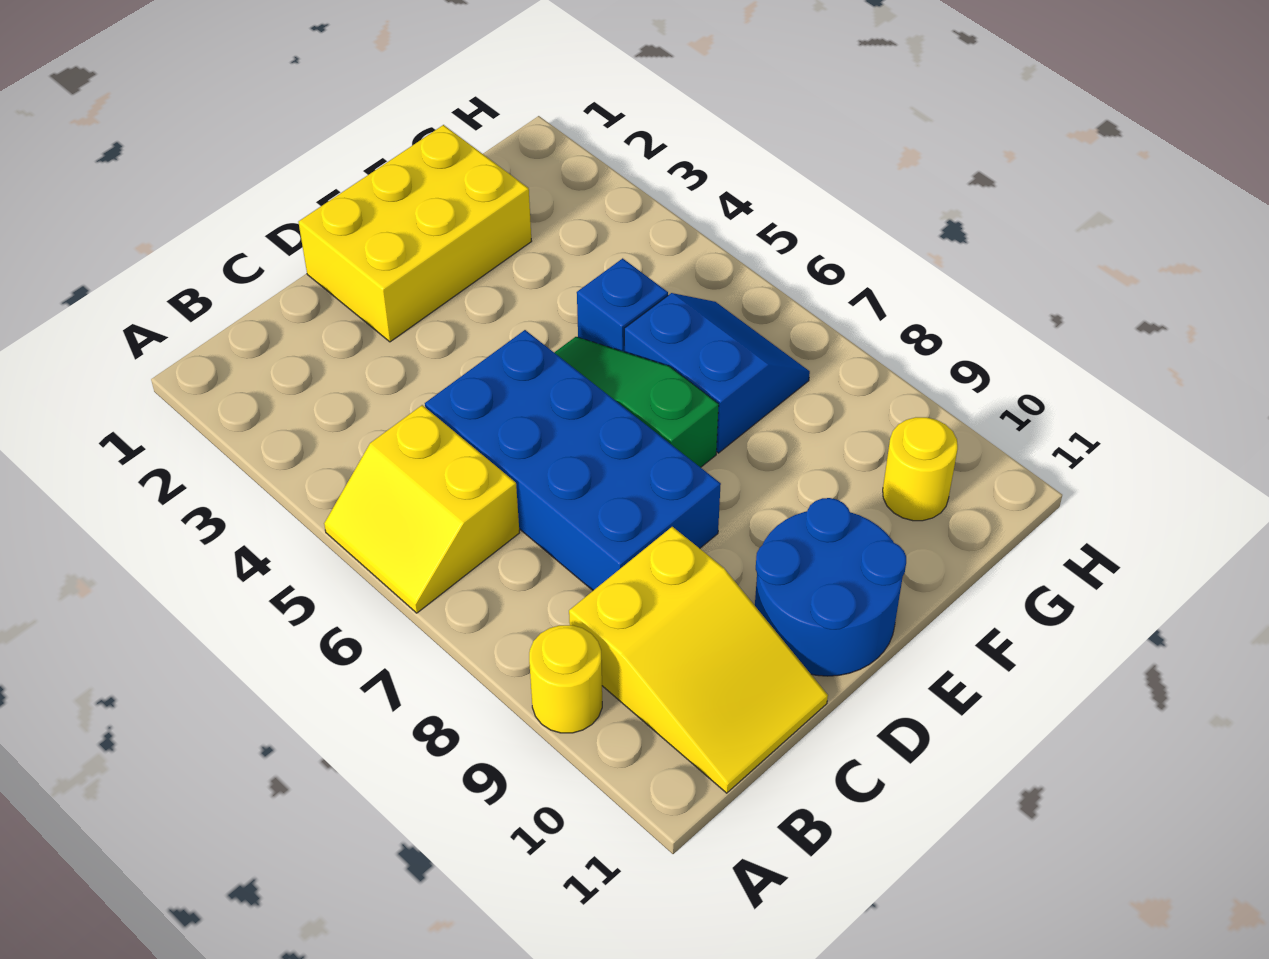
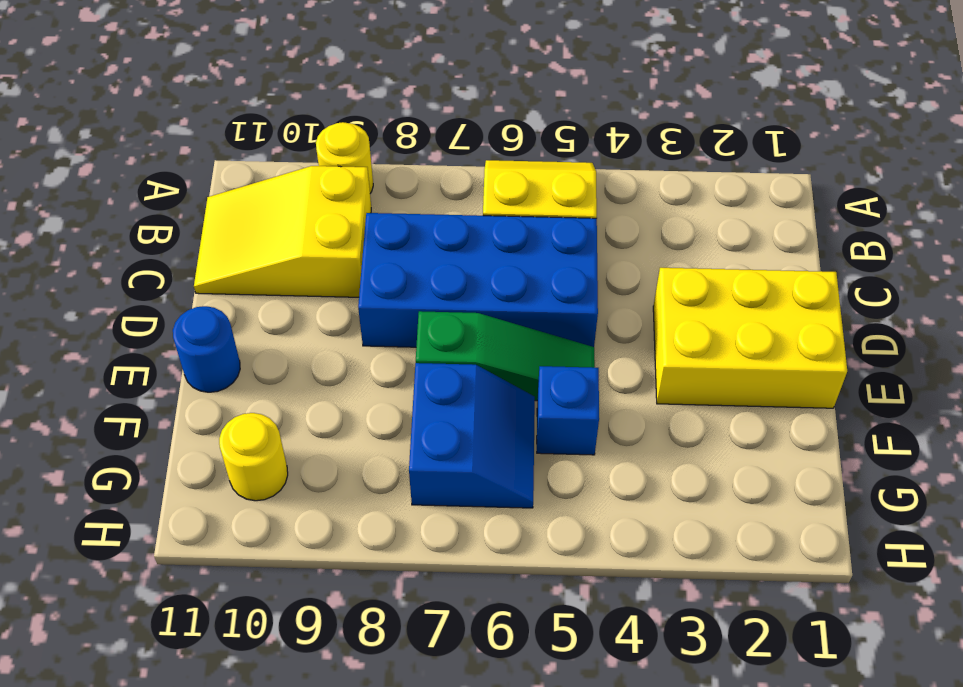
yellow brick D1:F2 level 1 -> yellow brick D1:E3 level 1
blue round brick D10:E11 level 1 -> blue round brick E11 level 1
blue slope F6:G7 level 1 top F -> blue slope F6:G7 level 1 top 7

